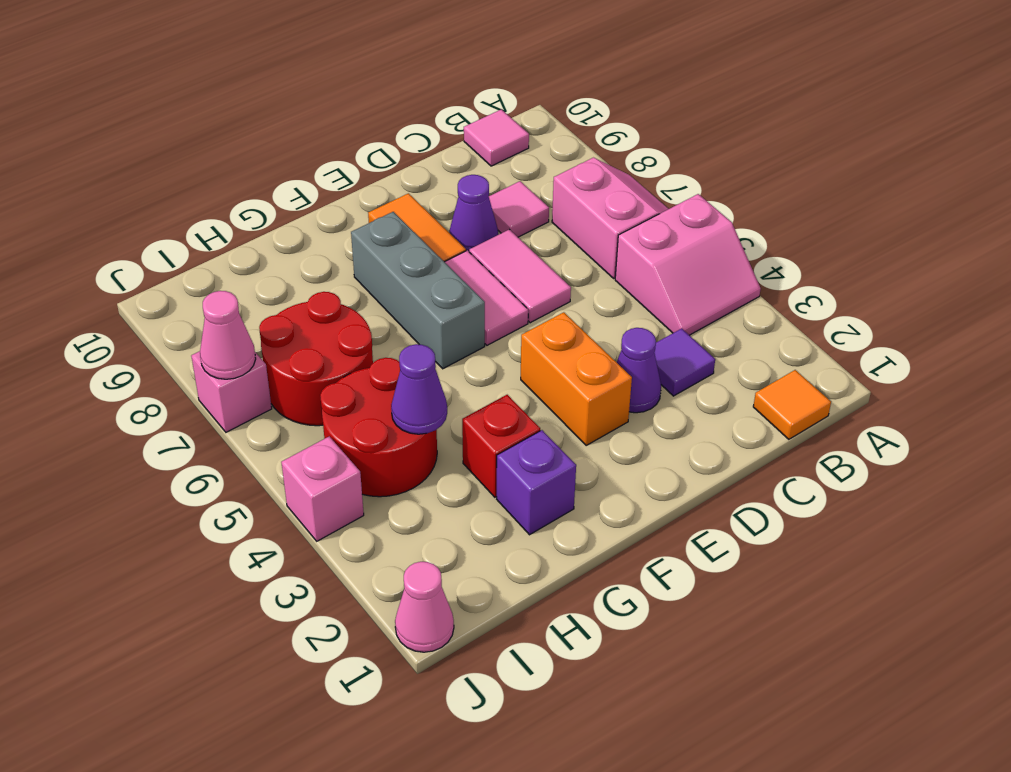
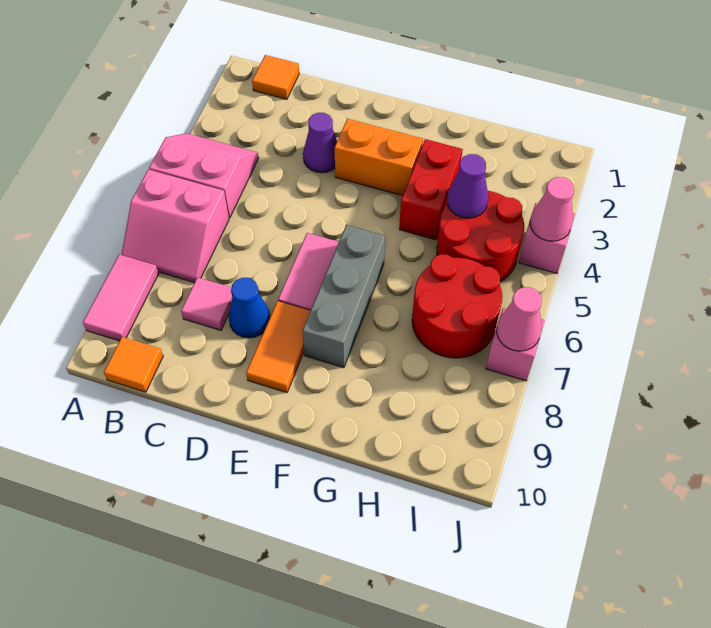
pink slope A6:B7 level 1 top B -> pink slope A6:B7 level 1 top 6
pink tile B10 level 1 -> orange tile B10 level 1
purple tile C3 level 1 -> none
pink tile D6:D7 level 1 -> pink tile A8:A9 level 1
purple cone D8 level 1 -> blue cone D8 level 1
orange brick E3:E4 level 1 -> orange brick E3:F3 level 1
purple brick G2 level 1 -> none
red brick G3 level 1 -> red brick G3:G4 level 1
pink cone J1 level 1 -> pink cone J4 level 2

